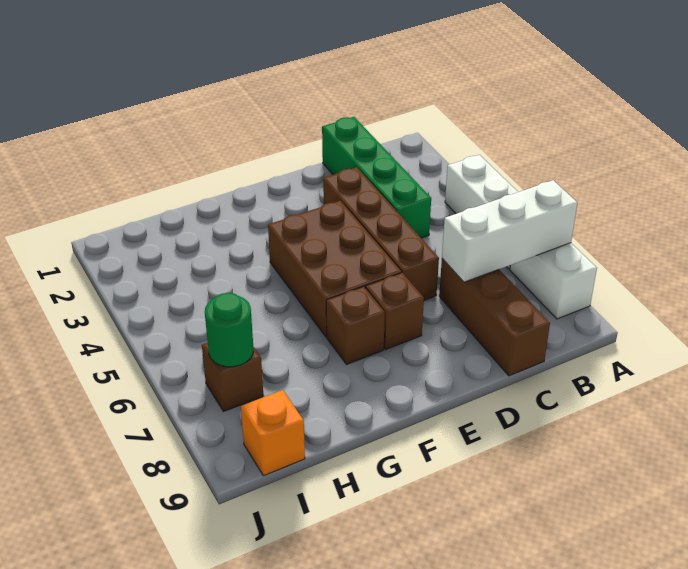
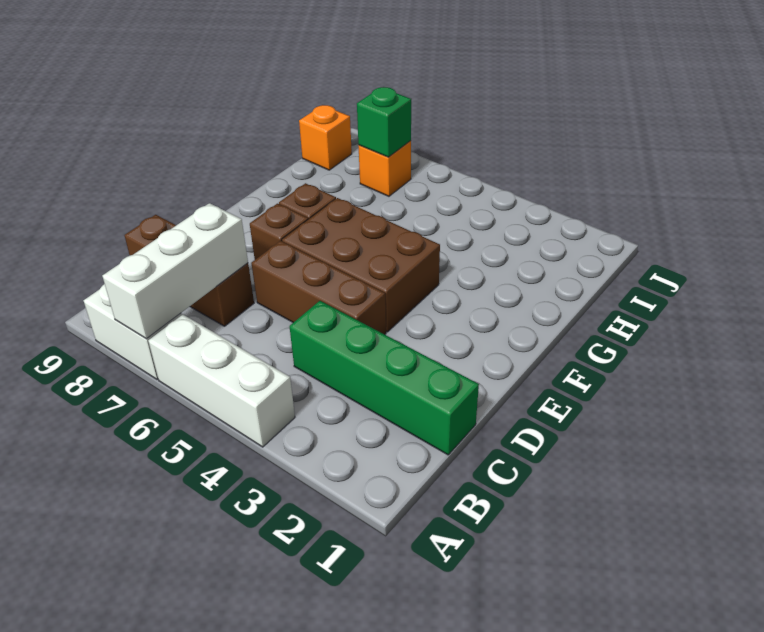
brown brick D3:D6 level 1 -> brown brick D4:D6 level 1
brown brick I7 level 1 -> orange brick I7 level 1
green round brick I7 level 2 -> green brick I7 level 2

